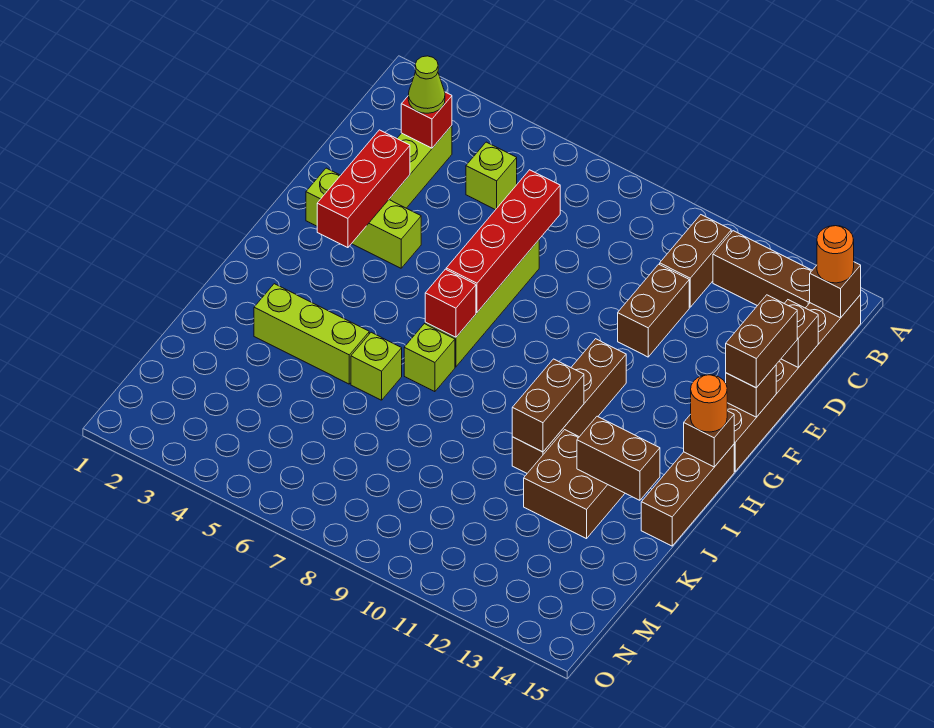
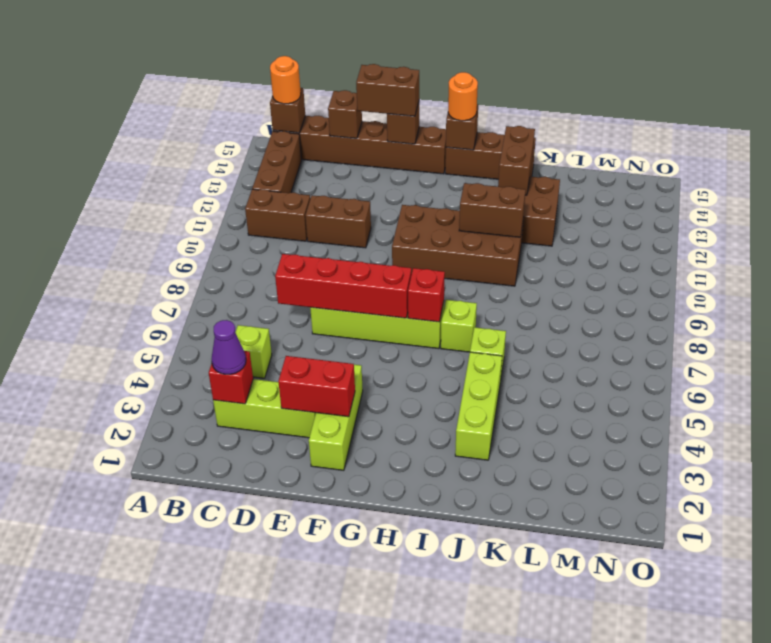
lime cone C3 level 3 -> purple cone C3 level 3
red brick E3:G3 level 2 -> red brick E3:F3 level 2
brown brick G11:J11 level 1 -> brown brick G10:J11 level 1

